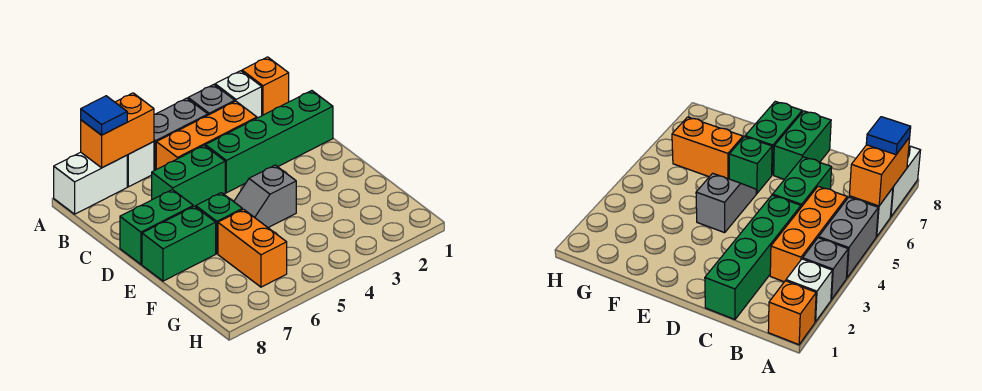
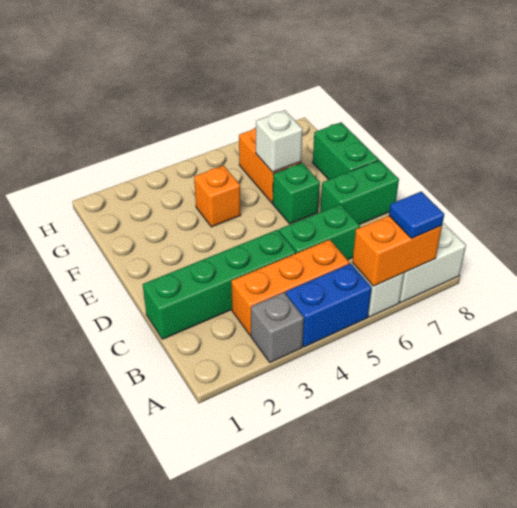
orange brick A1 level 1 -> orange brick F4 level 1
white brick A2 level 1 -> white brick F6 level 2
grey brick A4:A5 level 1 -> blue brick A4:A5 level 1
grey slope E4:E5 level 1 top 4 -> none
green brick E7:E8 level 1 -> green brick E8:F8 level 1

